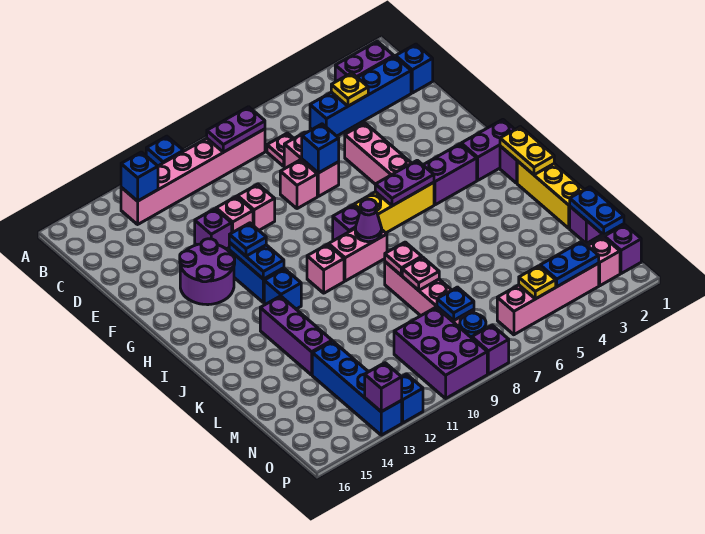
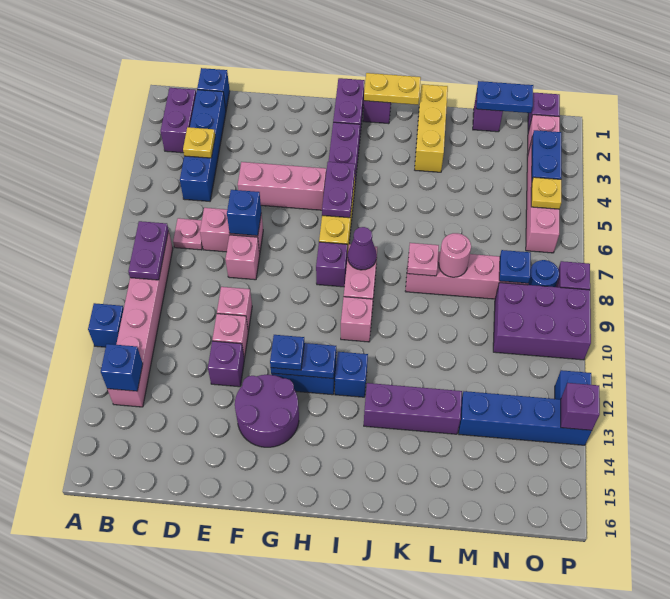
yellow brick J1:L1 level 1 -> yellow brick K1:K3 level 1
pink plate L8 level 2 -> pink round brick L8 level 2

